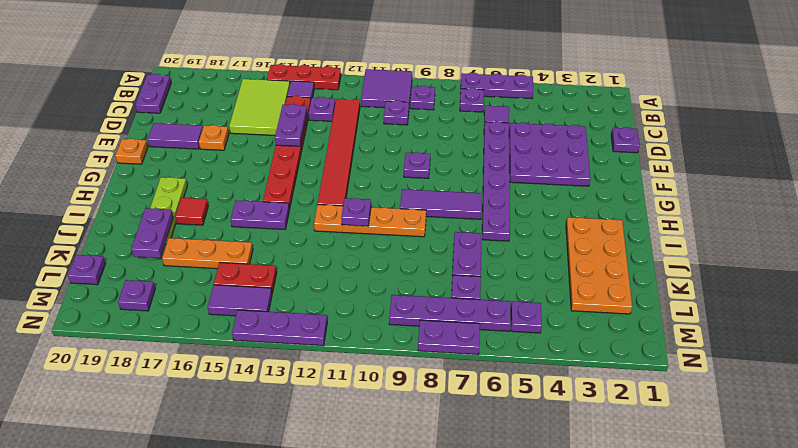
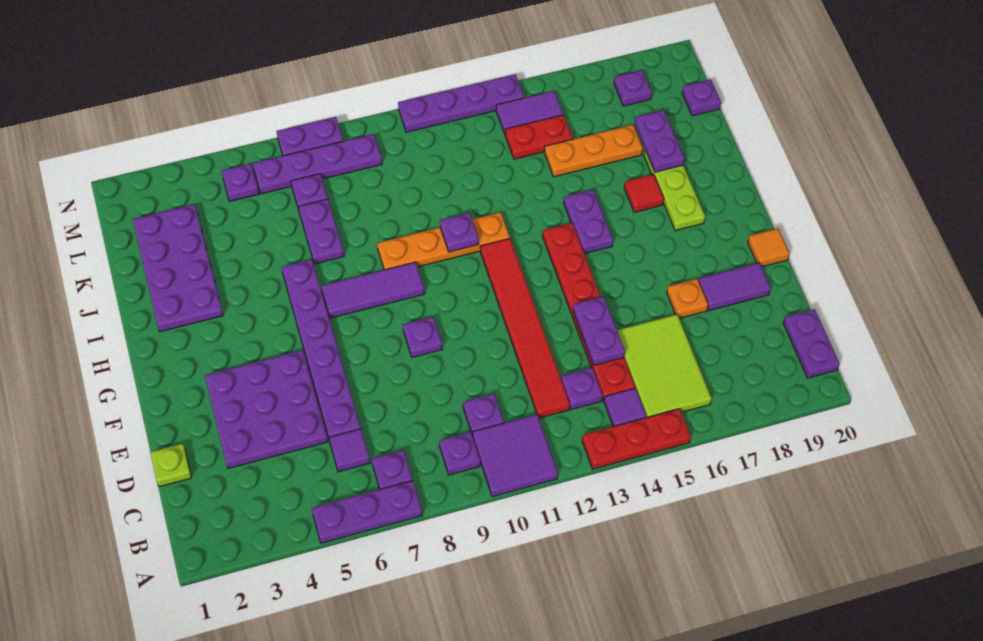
purple plate D1 level 1 -> lime plate D1 level 1
orange plate F20 level 1 -> orange tile F20 level 1
orange plate I2:L3 level 1 -> purple plate I2:L3 level 1
purple plate I14:I15 level 1 -> purple plate H15:I15 level 1
purple plate N12:N14 level 1 -> purple plate N11:N14 level 1

